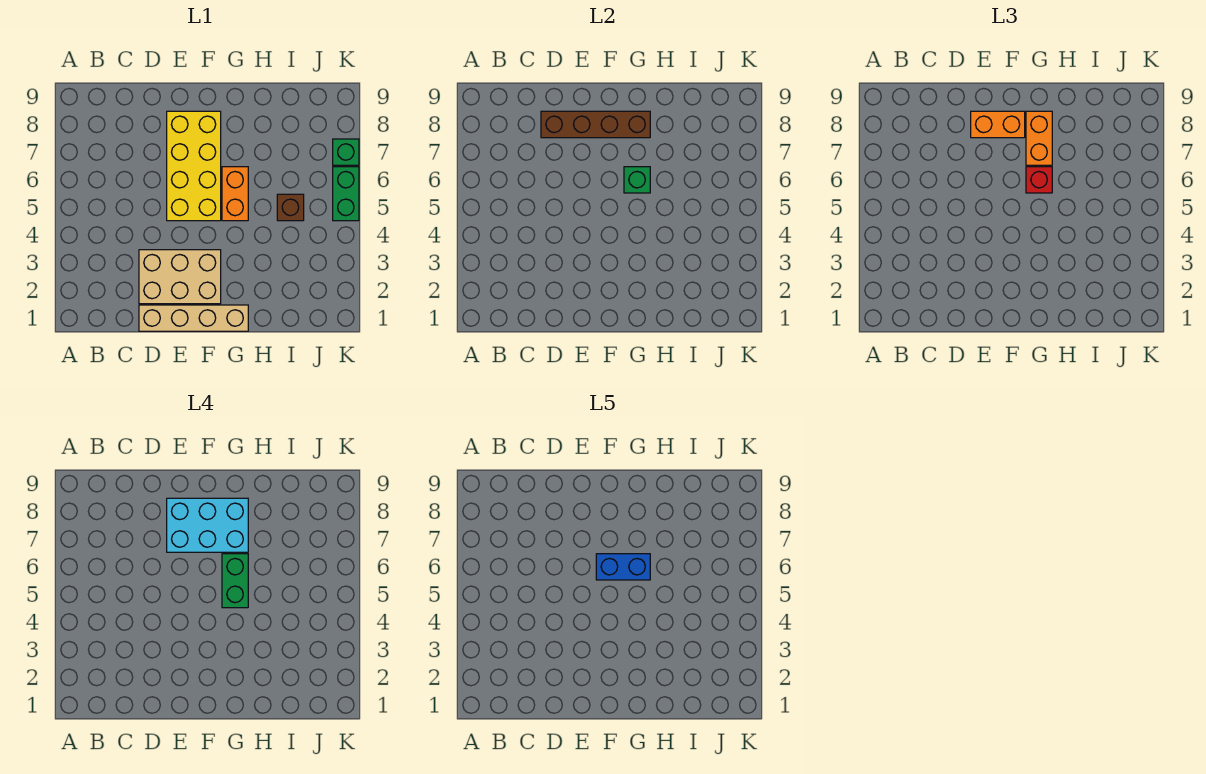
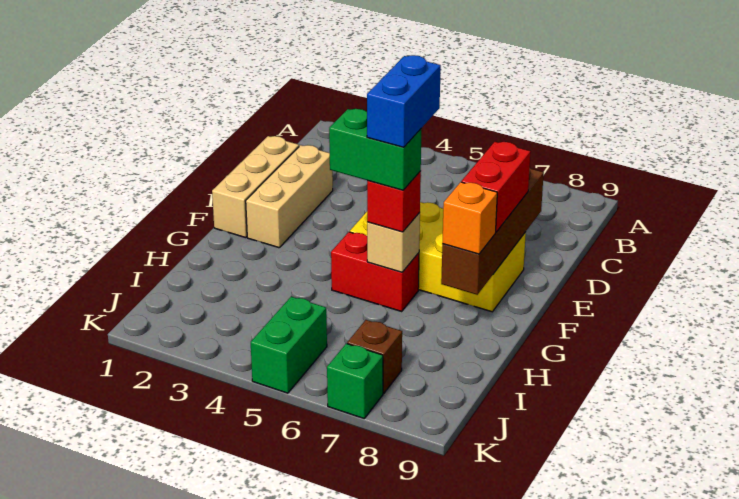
tan brick D1:G1 level 1 -> tan brick D1:F1 level 1
tan brick D2:F3 level 1 -> tan brick D2:F2 level 1
cyan brick E7:G8 level 4 -> none
orange brick E8:F8 level 3 -> red brick E8:F8 level 3
orange brick G5:G6 level 1 -> red brick G5:G6 level 1
green brick G6 level 2 -> tan brick G6 level 2
orange brick G7:G8 level 3 -> orange brick G8 level 3
brown brick I5 level 1 -> brown brick J7 level 1
green brick K5:K6 level 1 -> green brick J5:K5 level 1

